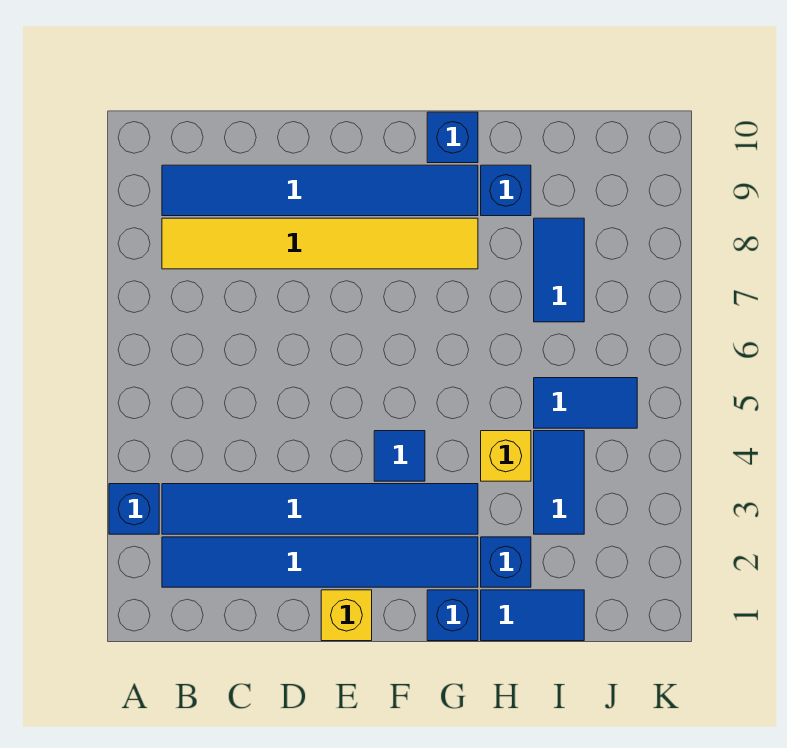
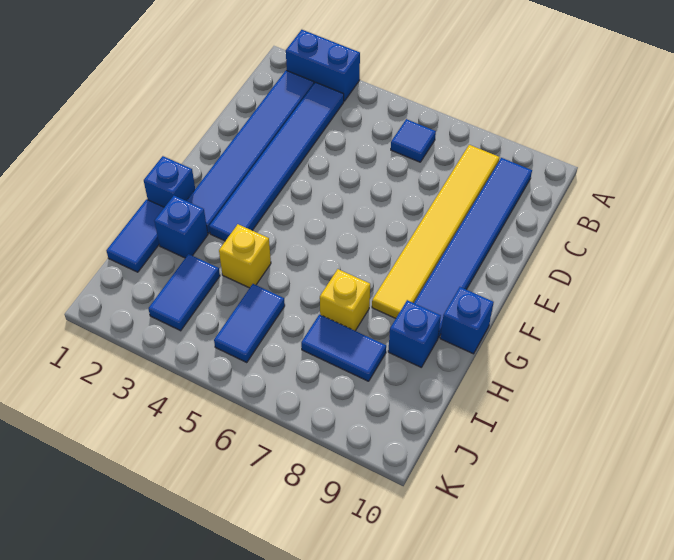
blue brick A3 level 1 -> blue brick A2:A3 level 1
yellow brick E1 level 1 -> yellow brick H7 level 1
blue tile F4 level 1 -> blue tile B6 level 1
blue tile I3:I4 level 1 -> blue tile I3:J3 level 1

